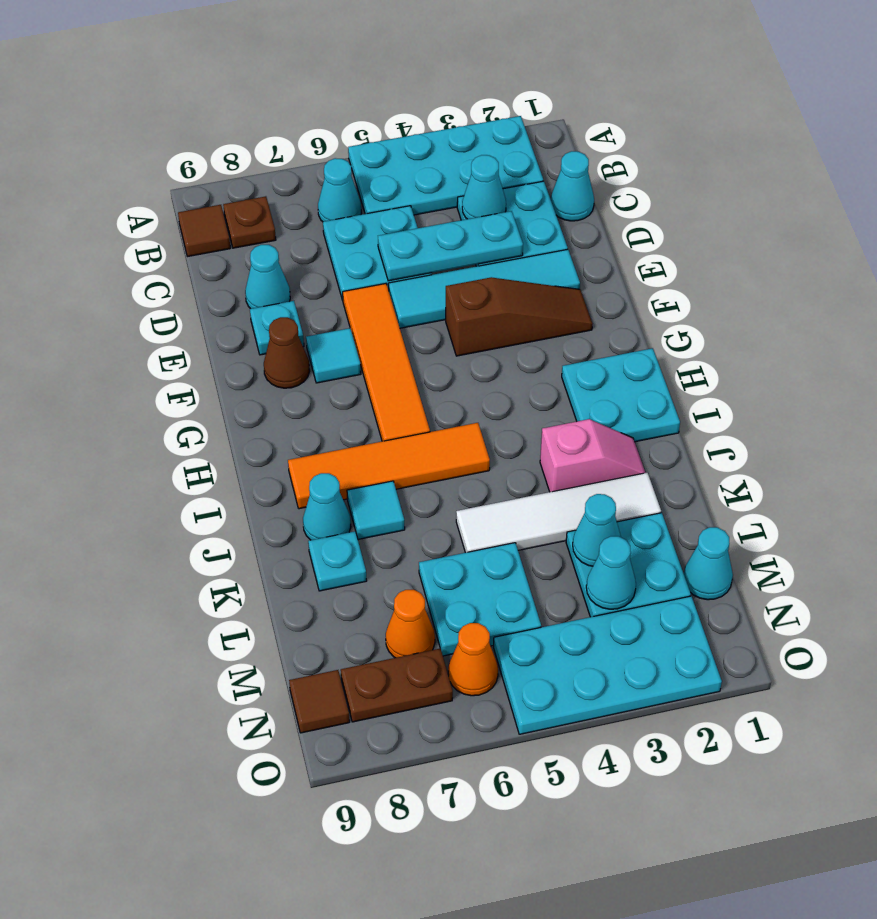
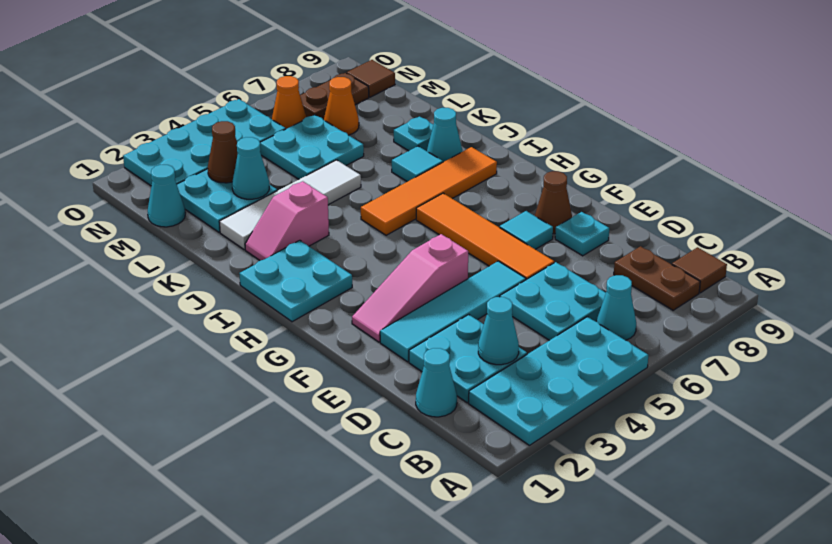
brown plate B8 level 1 -> brown plate B8:C8 level 1
cyan plate D3:D5 level 2 -> none
cyan cone D8 level 1 -> none
brown slope F2:F4 level 1 top 4 -> pink slope F2:F4 level 1 top 4
cyan cone M3 level 2 -> brown cone M3 level 2

